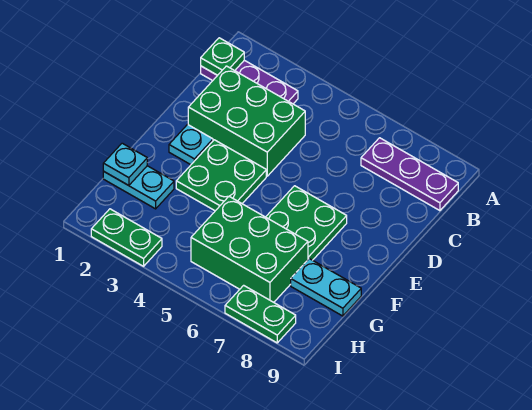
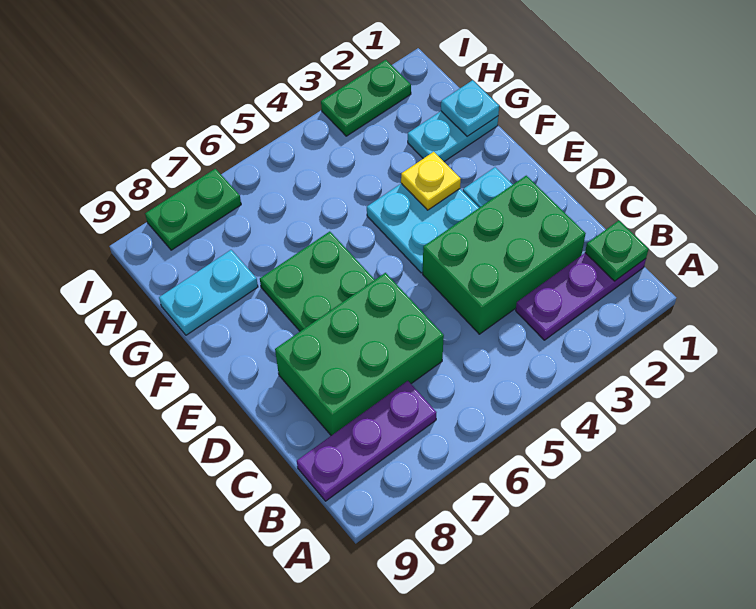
green plate E3:F4 level 1 -> cyan plate E3:F4 level 1
none -> yellow plate F3 level 2
green brick G5:H7 level 1 -> green brick C6:D8 level 1

